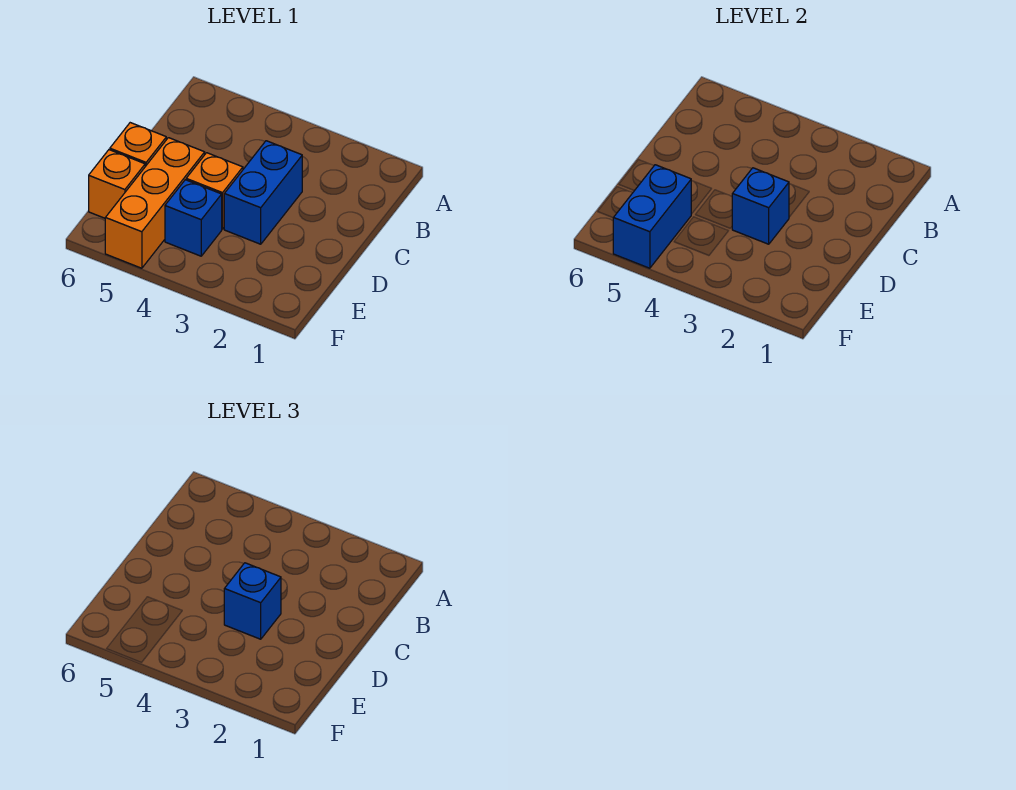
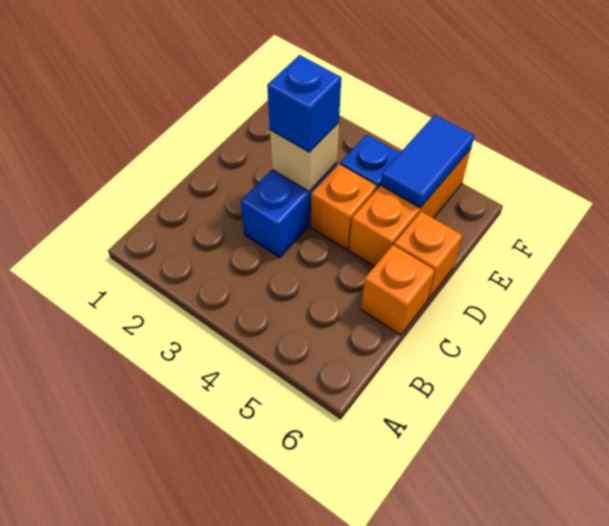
blue brick D3 level 2 -> tan brick D3 level 2
blue brick E5:F5 level 2 -> blue tile E5:F5 level 2
orange brick E6 level 1 -> orange brick C6 level 1

